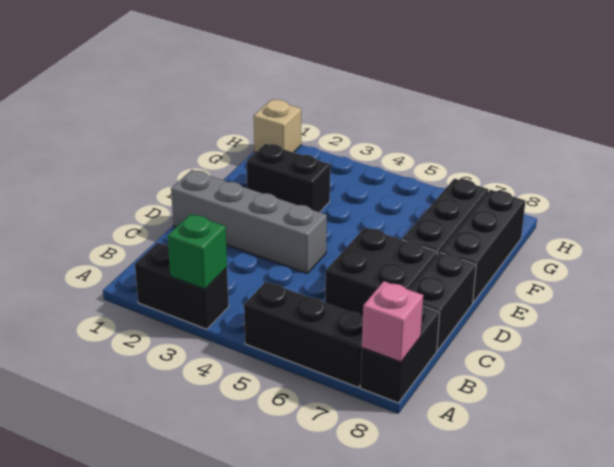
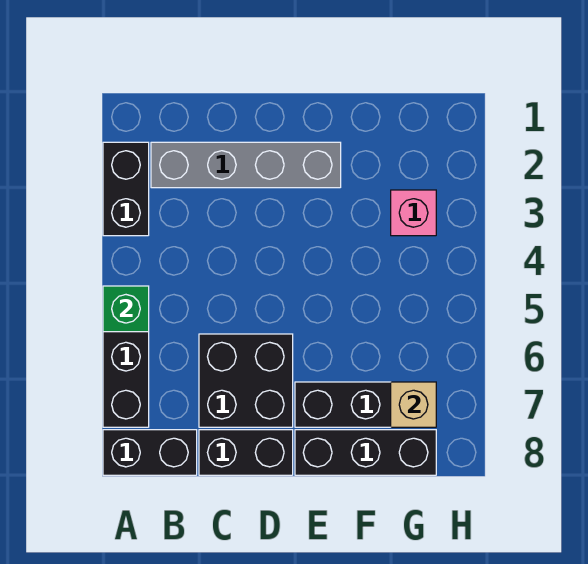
green brick A3 level 2 -> green brick A5 level 2
pink brick A8 level 2 -> pink brick G3 level 1
grey brick D1:D4 level 1 -> grey brick B2:E2 level 1
black brick F2:F3 level 1 -> none
tan brick H1 level 1 -> tan brick G7 level 2

